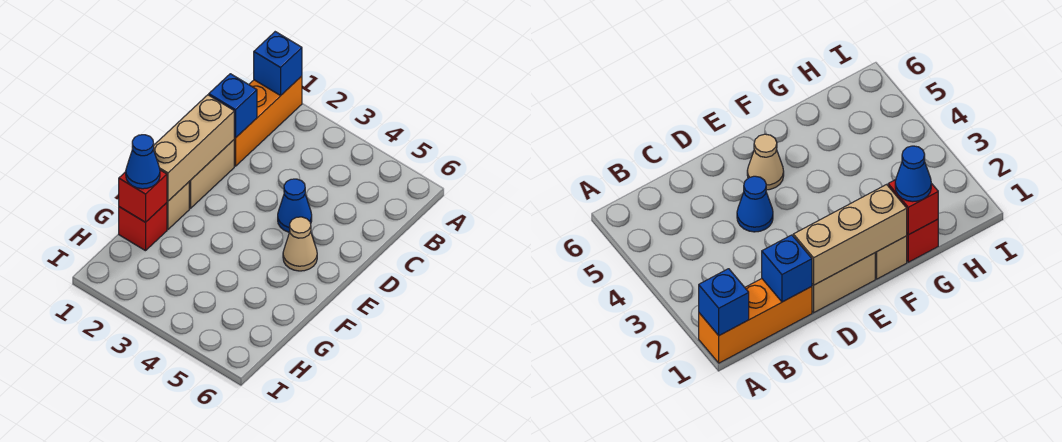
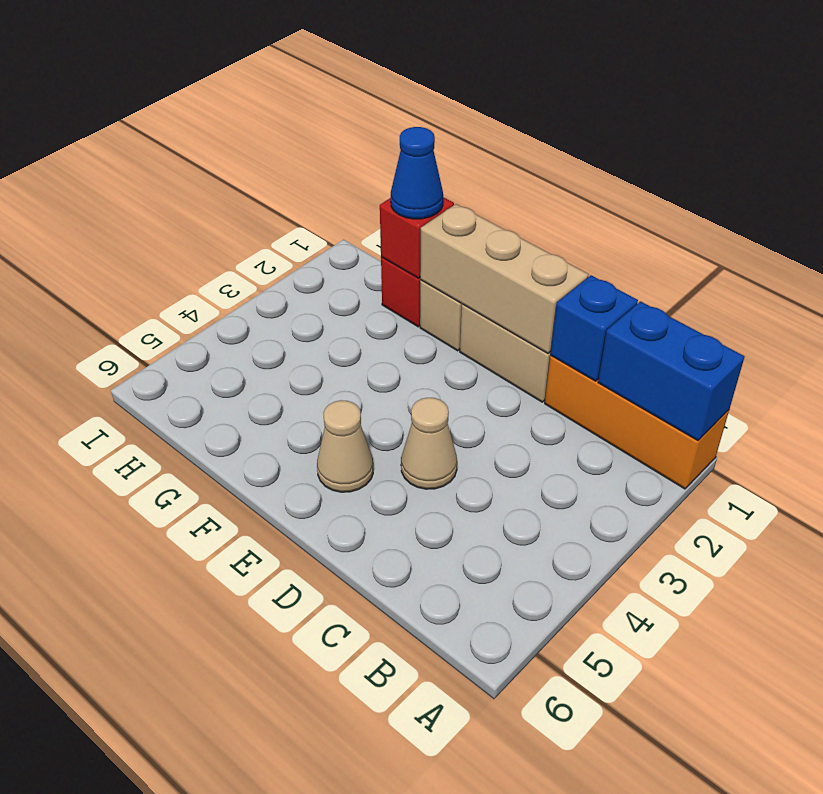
blue brick A1 level 2 -> blue brick A1:B1 level 2
blue cone D4 level 1 -> tan cone D4 level 1

